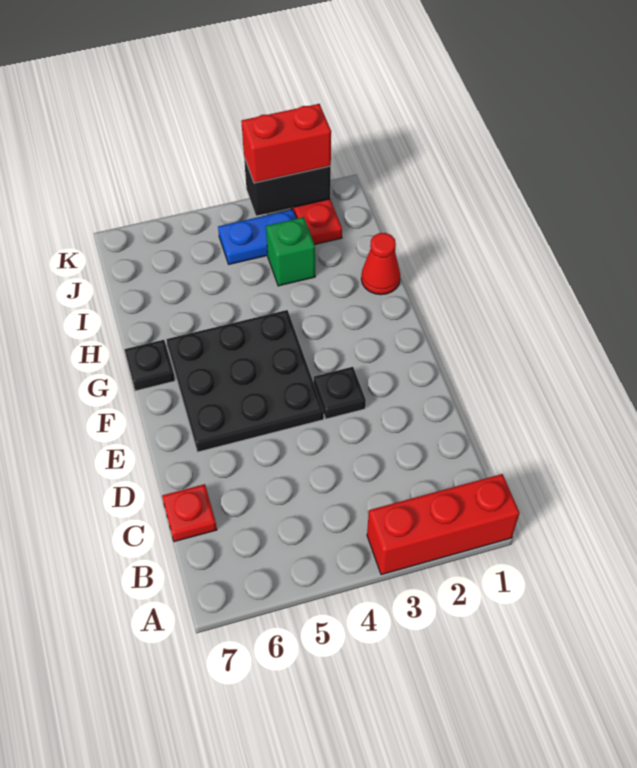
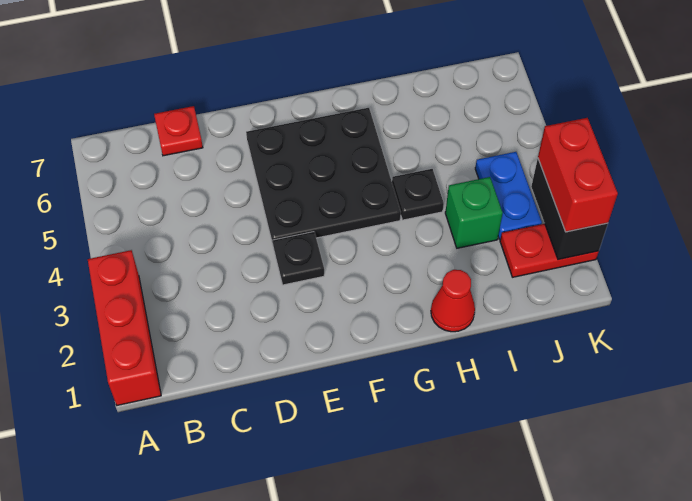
black plate G7 level 1 -> black plate H4 level 1

